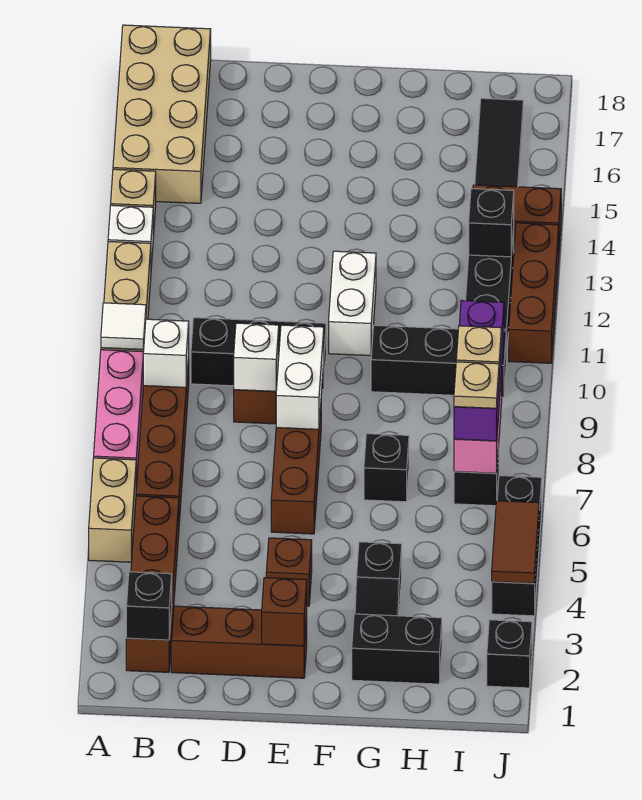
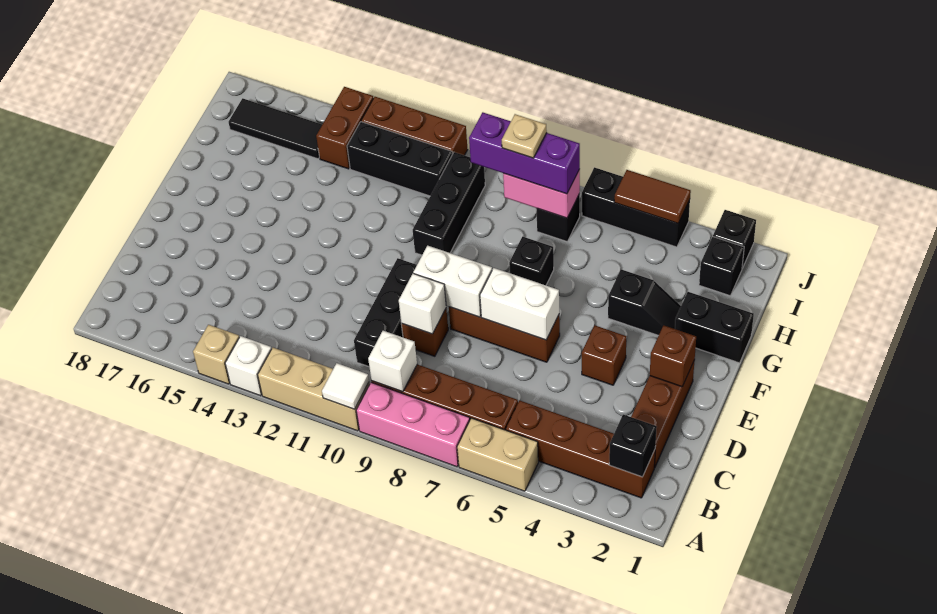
tan brick A15:B18 level 1 -> none
white brick F11:F12 level 1 -> white brick E6:E7 level 2
black brick G2:H2 level 1 -> black brick G1:G2 level 1
tan plate I7 level 4 -> none
black brick I13 level 2 -> black brick I2 level 1

